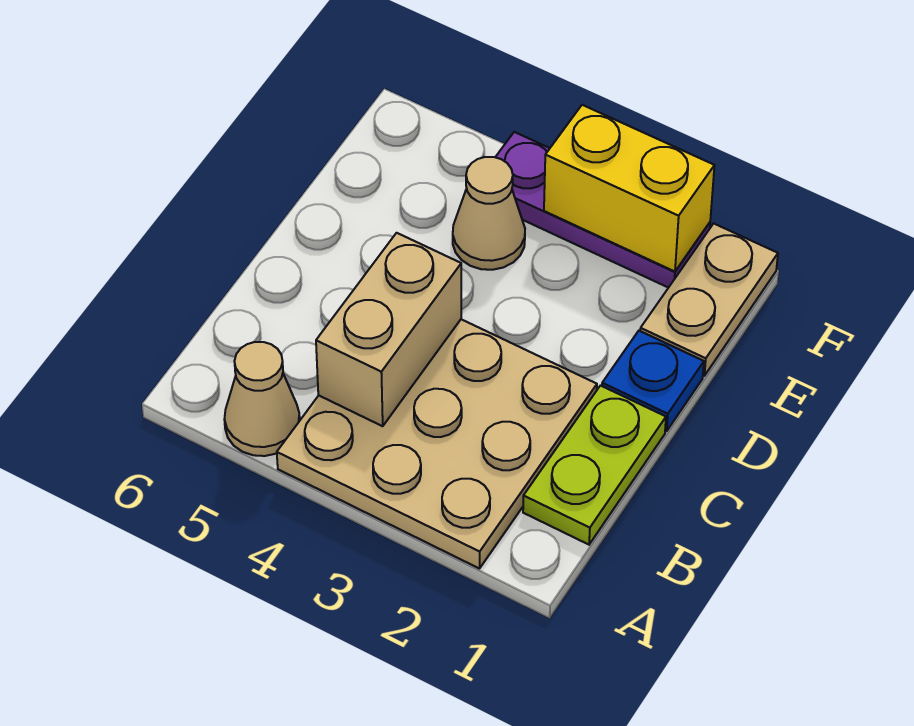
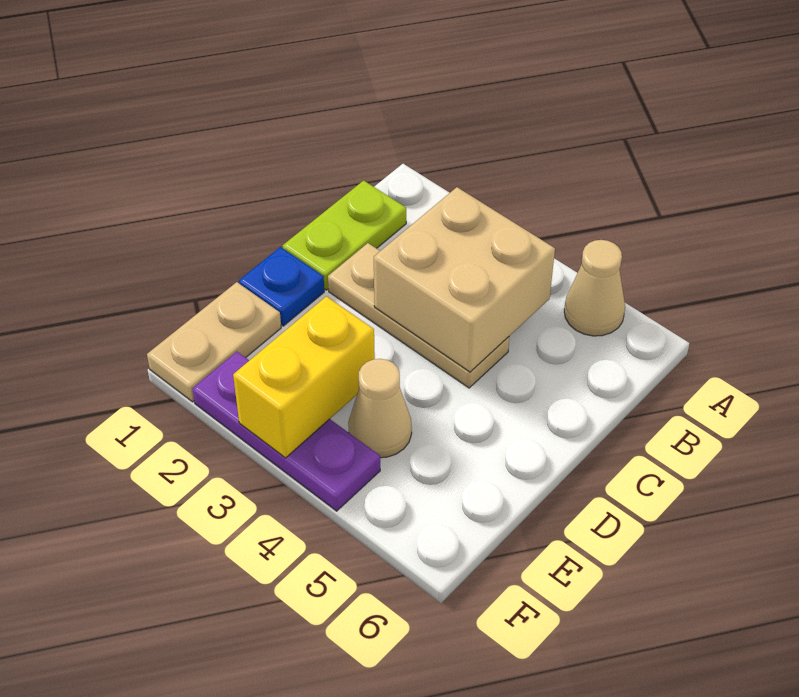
tan plate A2:C4 level 1 -> tan plate C2:C4 level 1
tan brick B4:C4 level 2 -> tan brick B3:C4 level 2
yellow brick F2:F3 level 2 -> yellow brick E3:F3 level 2

